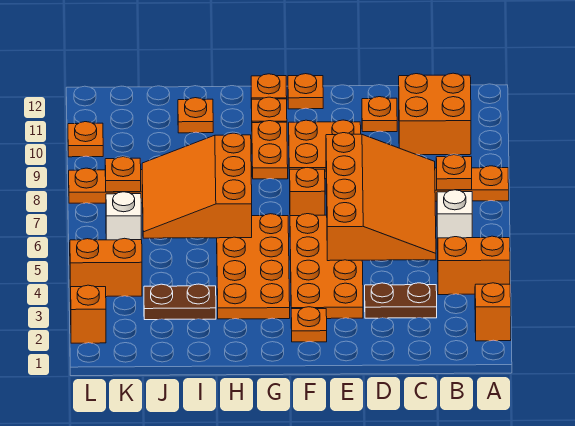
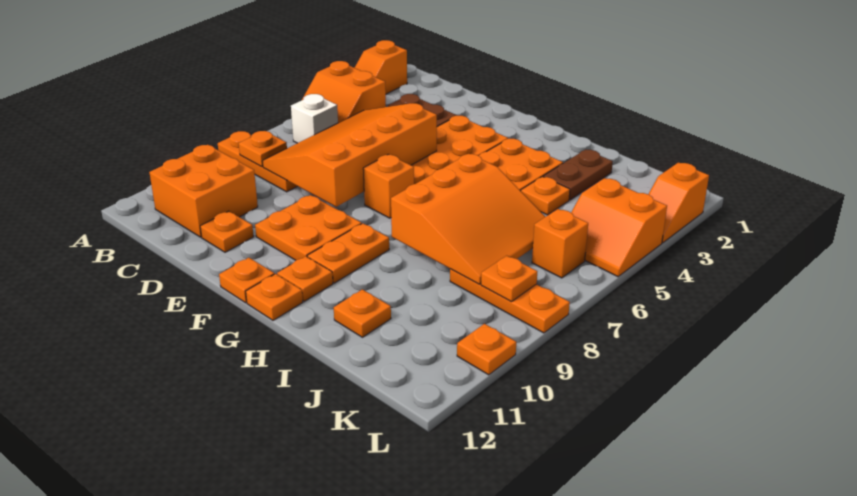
orange plate F2 level 1 -> orange plate I4 level 1
brown plate I3:J3 level 1 -> brown plate I2:I3 level 1
white brick K6 level 1 -> orange brick K6 level 1

